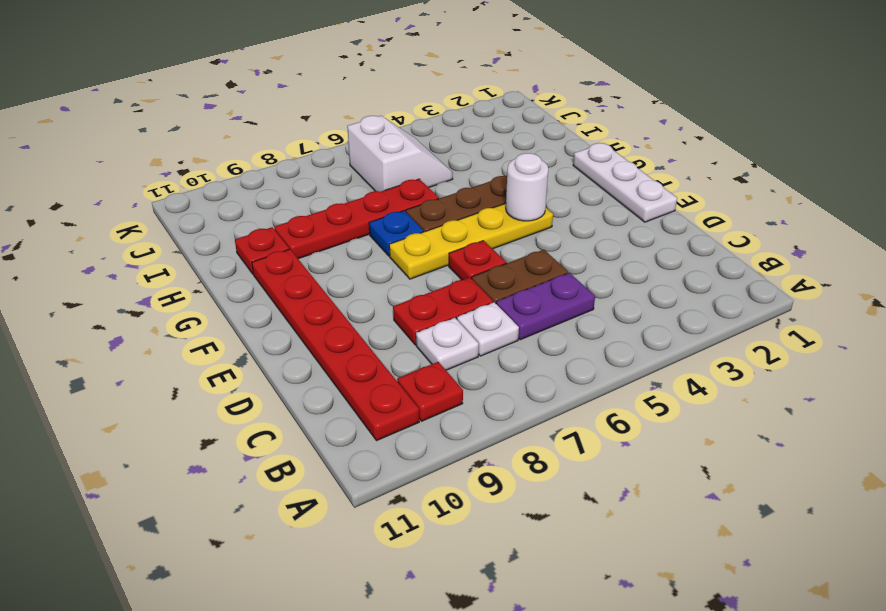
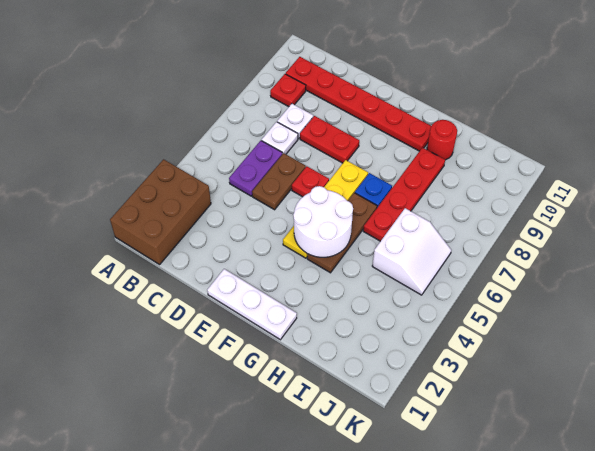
none -> brown brick A1:B3 level 1
red plate D7:D8 level 1 -> red plate D8:E8 level 1
white round brick F4 level 2 -> white round brick F4:G5 level 2
red plate H10 level 1 -> red round brick H10 level 1
white slope I5:J6 level 1 top 6 -> white slope I5:J6 level 1 top I

